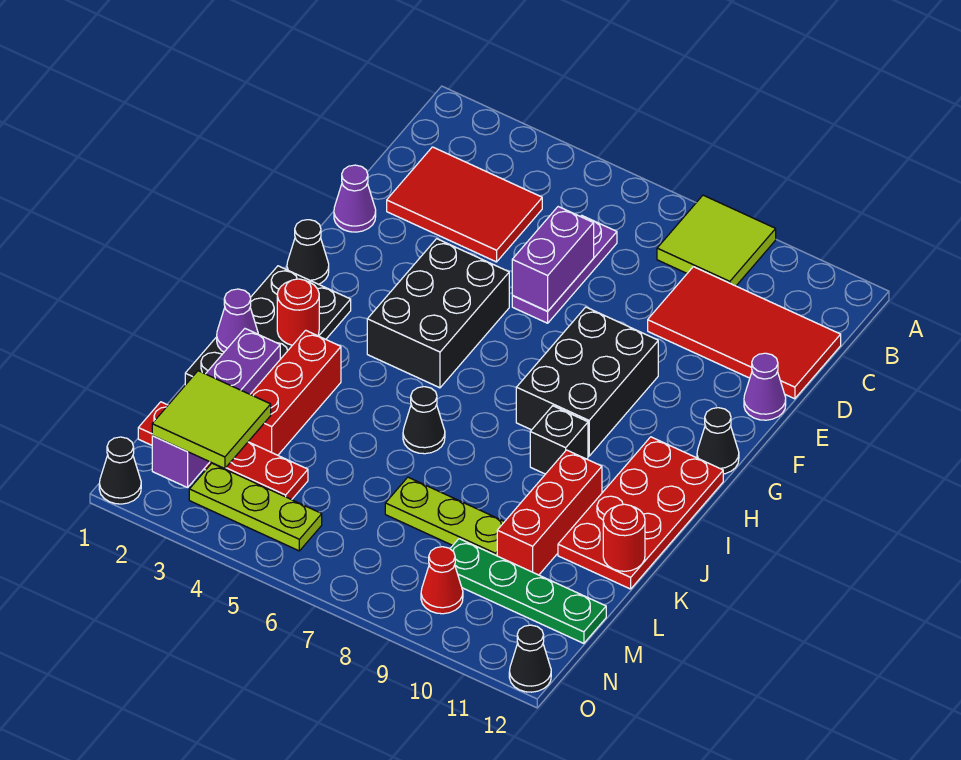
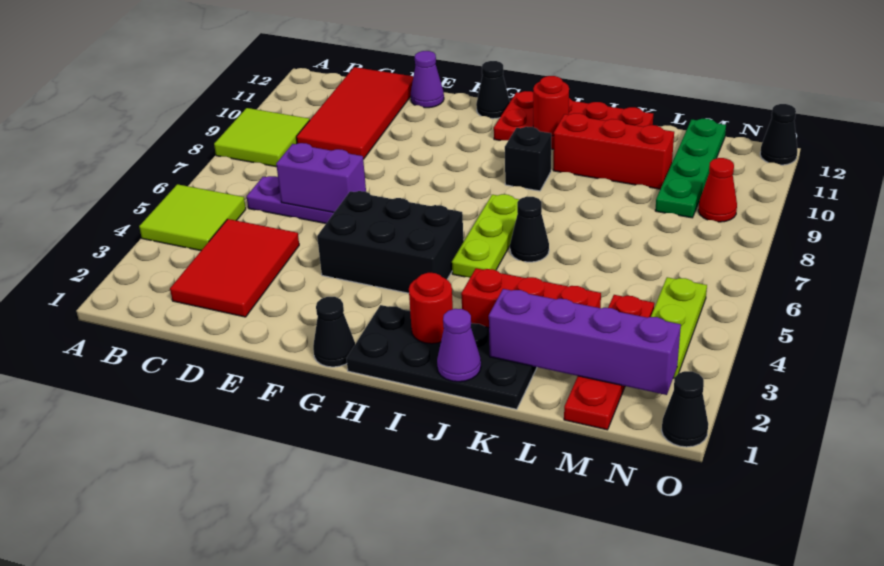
purple cone E1 level 1 -> none
black brick F8:H9 level 1 -> none
red round brick K12 level 2 -> red round brick I11 level 2
lime plate L7:L9 level 1 -> lime plate I5:I7 level 1
lime tile M2:N3 level 3 -> lime tile A4:B5 level 1

